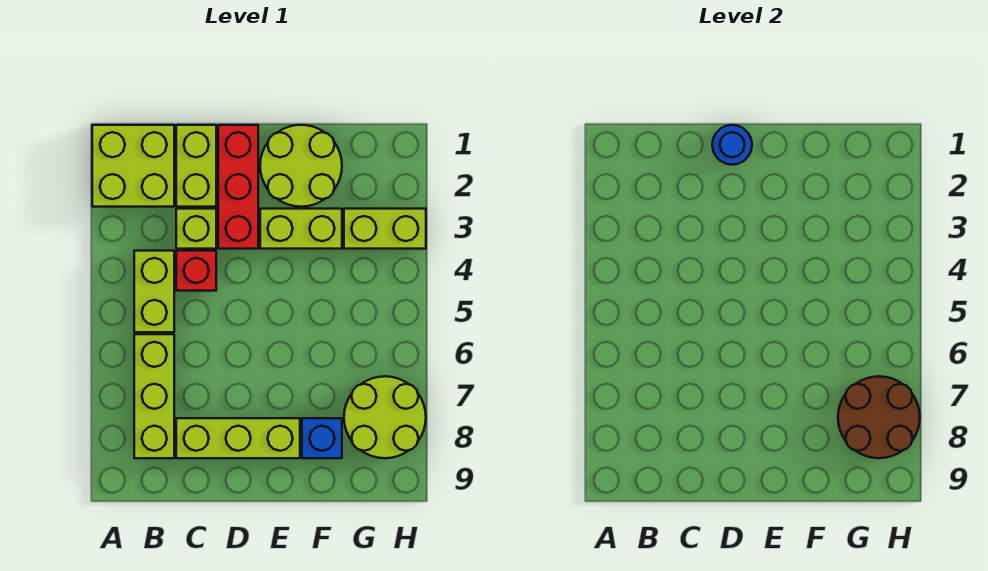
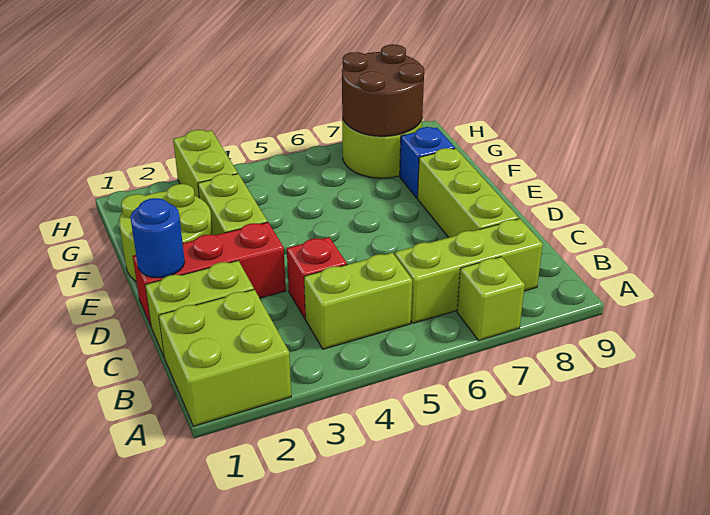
lime brick C3 level 1 -> lime brick A7 level 1

